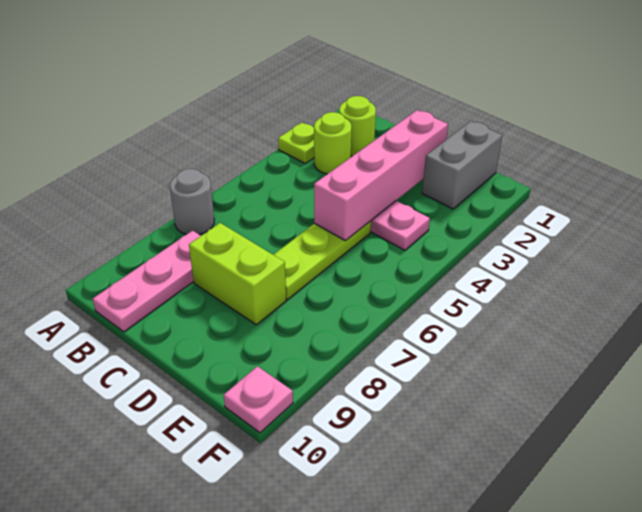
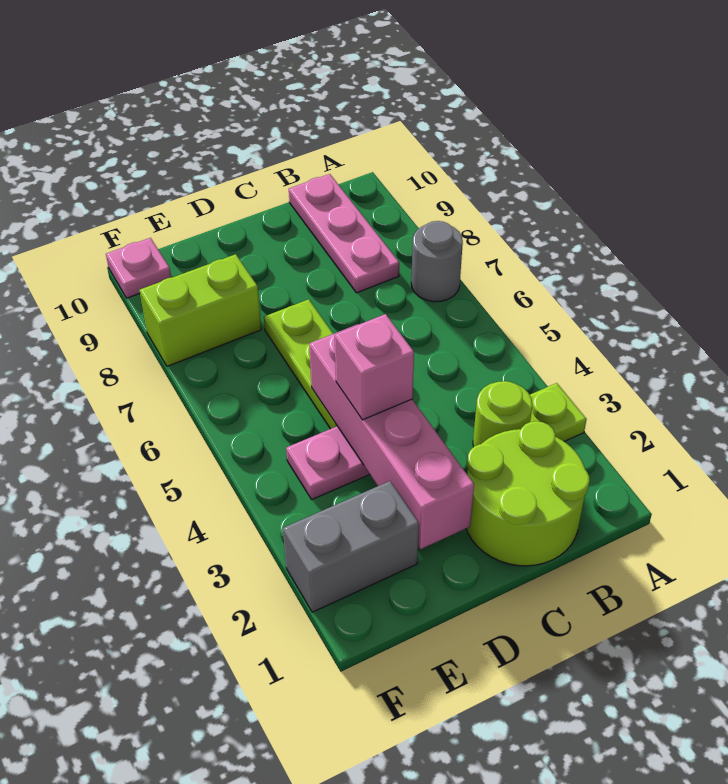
lime round brick B2 level 1 -> lime round brick B1:C2 level 1
lime brick C8:D8 level 1 -> lime brick E8:F8 level 1
none -> pink brick D4 level 3
grey brick E1:E2 level 1 -> grey brick E2:F2 level 1

